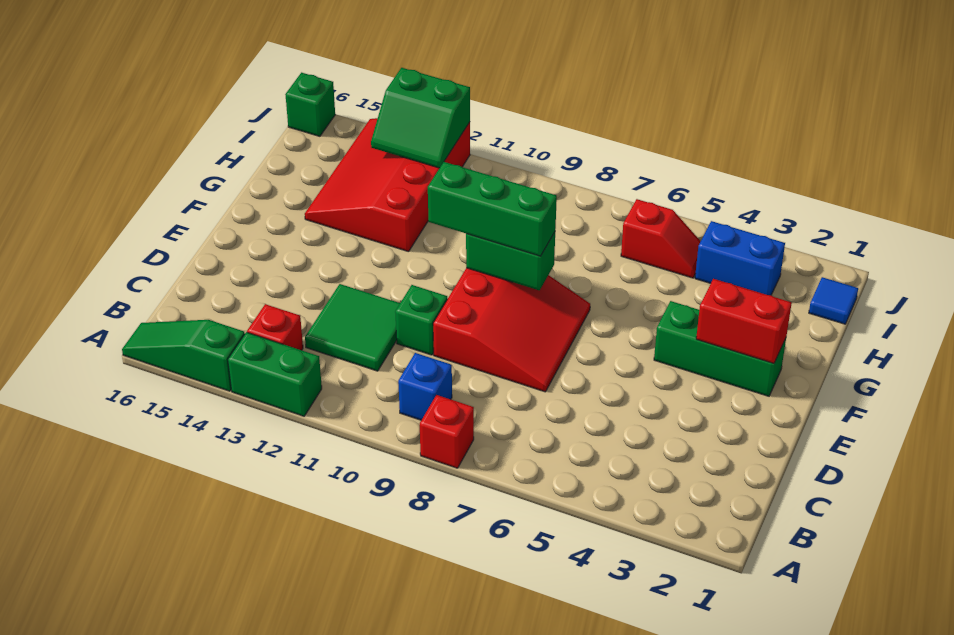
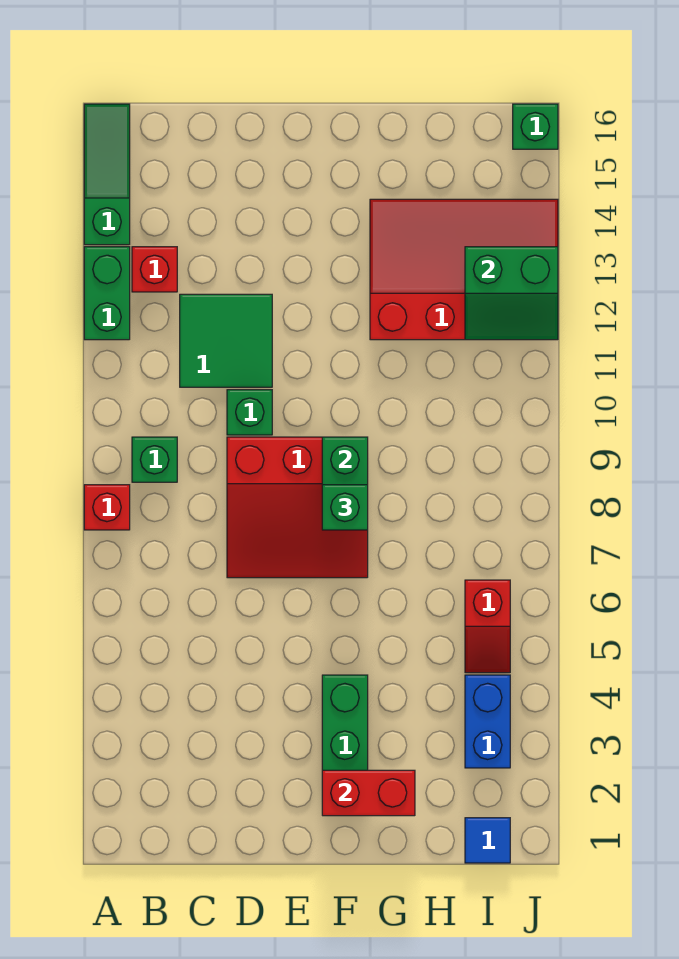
blue brick B9 level 1 -> green brick B9 level 1
red brick F2:F3 level 2 -> red brick F2:G2 level 2
green brick F8:F10 level 3 -> green brick F8 level 3
green slope I12:J13 level 2 top J -> green slope I12:J13 level 2 top 13

